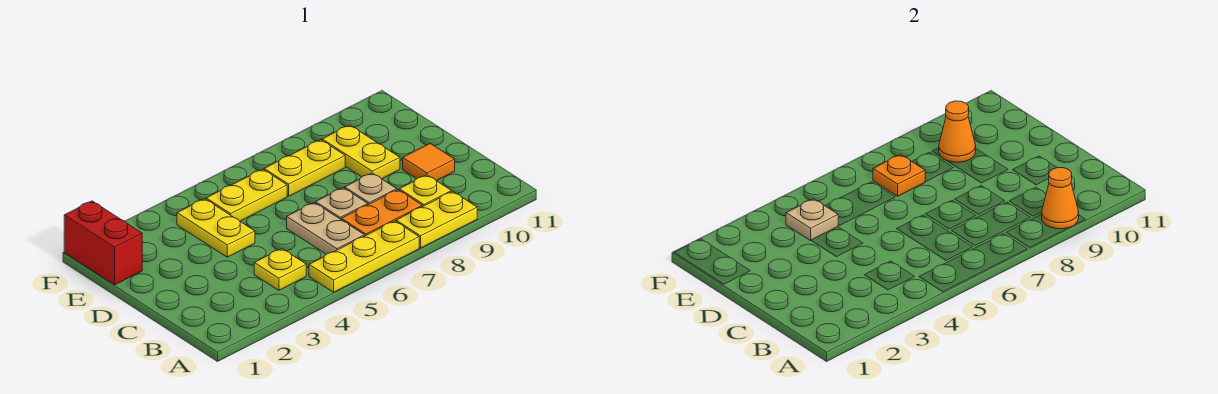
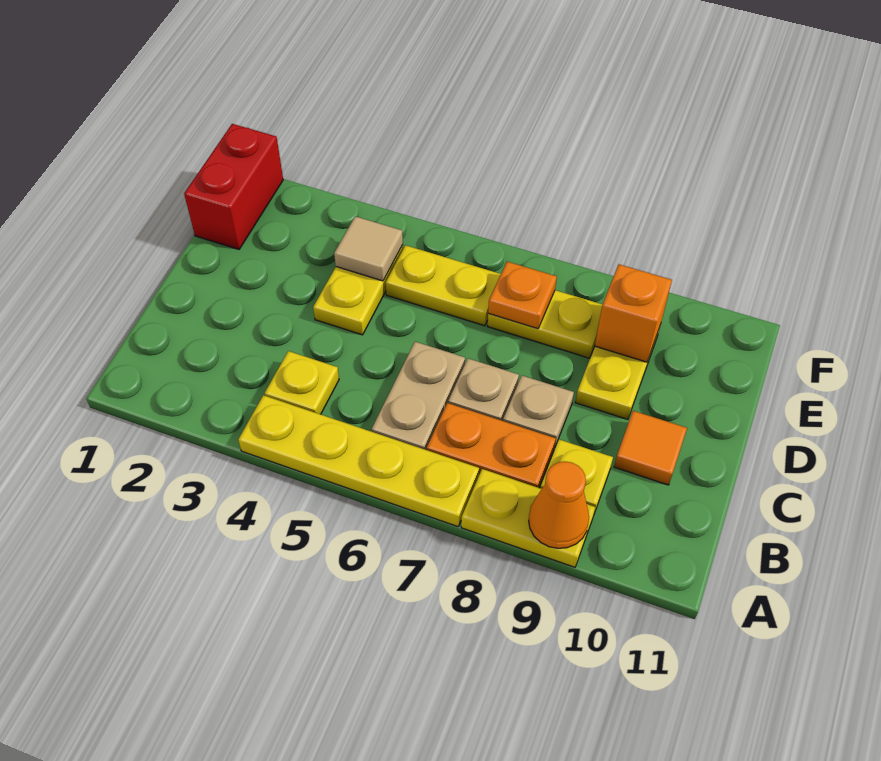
yellow plate A5:A7 level 1 -> yellow plate A4:A7 level 1
tan plate E4 level 2 -> tan tile E4 level 2
orange cone E9 level 2 -> orange brick E9 level 2

